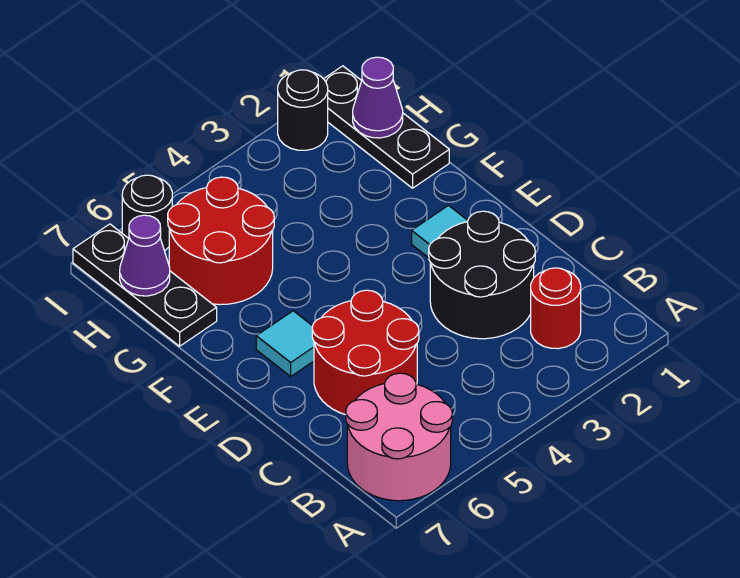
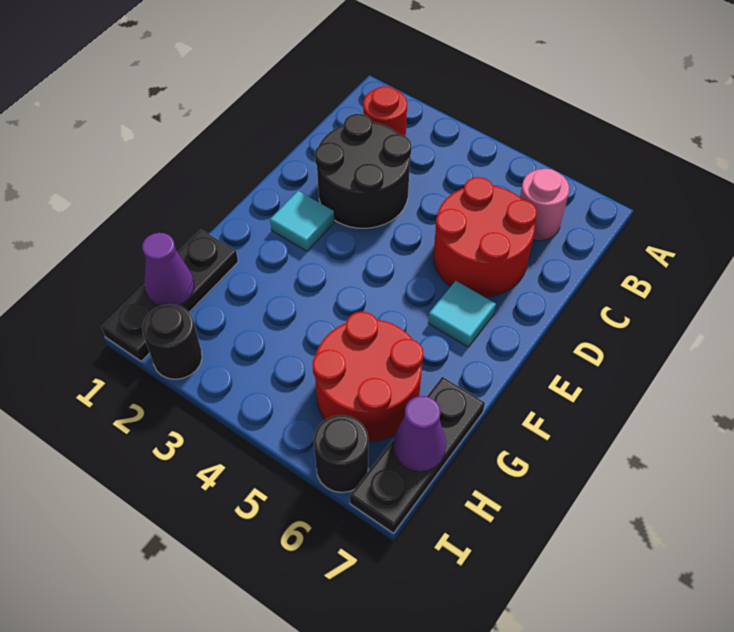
pink round brick A6:B7 level 1 -> pink round brick B6 level 1

